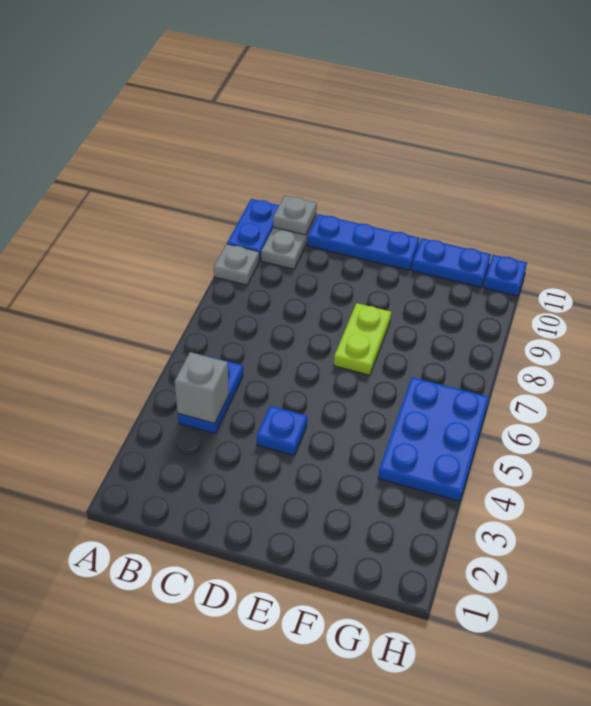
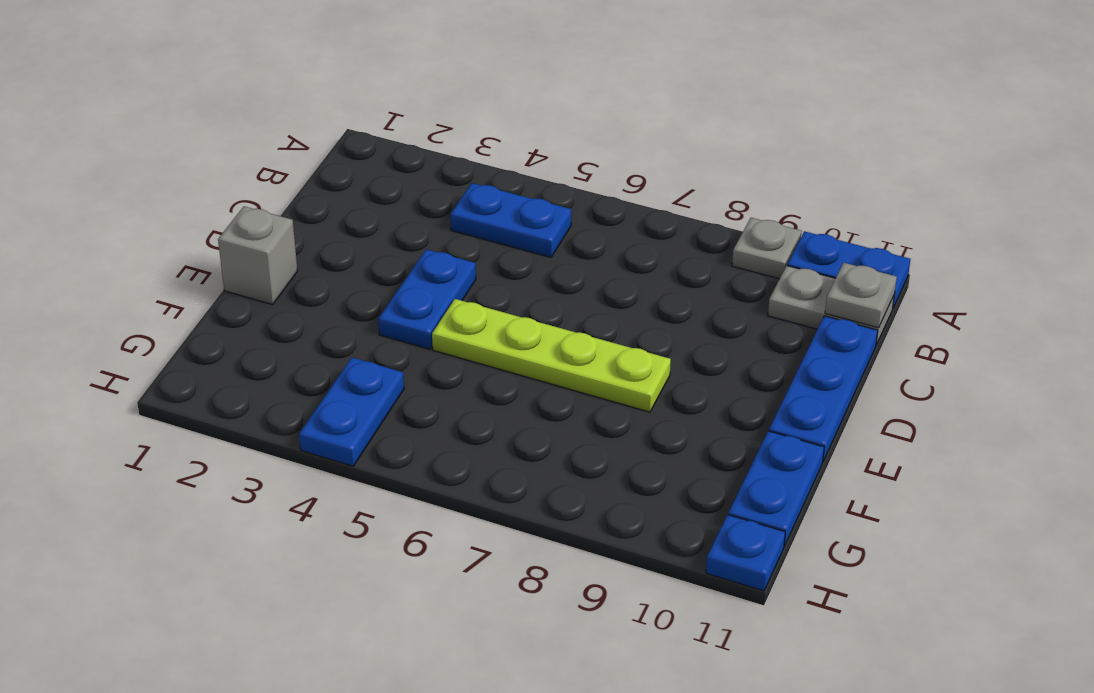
grey brick B4 level 2 -> grey brick E1 level 1
blue plate D4 level 1 -> blue plate D4:E4 level 1
lime plate E7:E8 level 1 -> lime plate E5:E8 level 1
blue plate G4:H6 level 1 -> blue plate G4:H4 level 1

